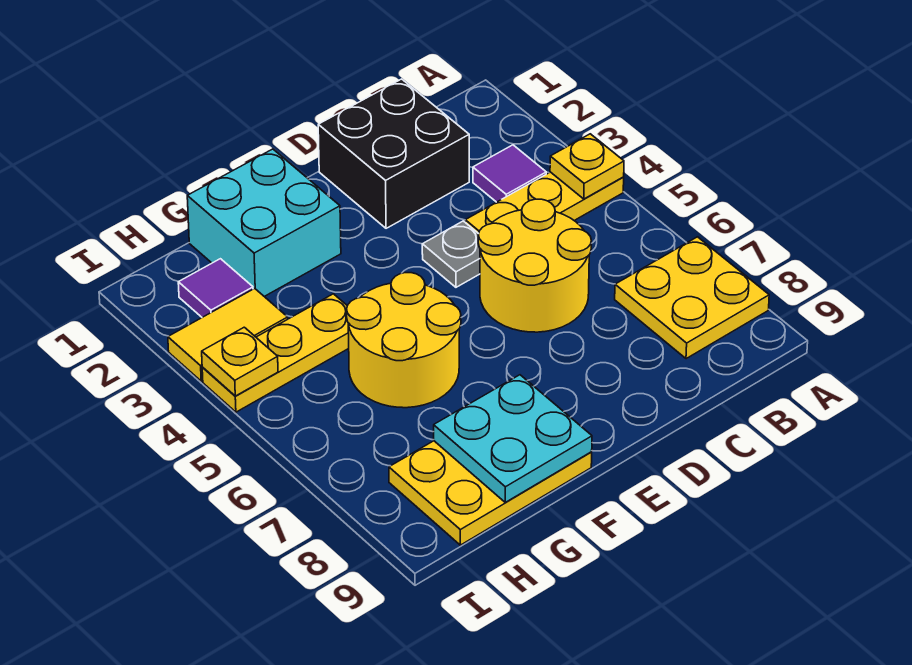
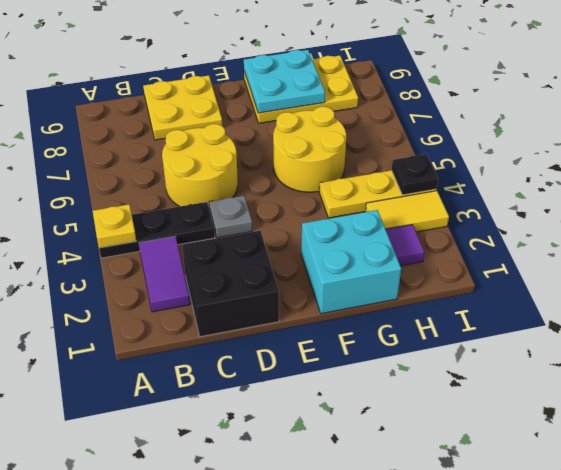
yellow plate A4:C4 level 1 -> black plate A4:C4 level 1
yellow plate A7:B8 level 1 -> yellow plate C8:D9 level 1
purple tile B3 level 1 -> purple tile B2:B3 level 1
yellow plate I4 level 2 -> black plate I4 level 2

